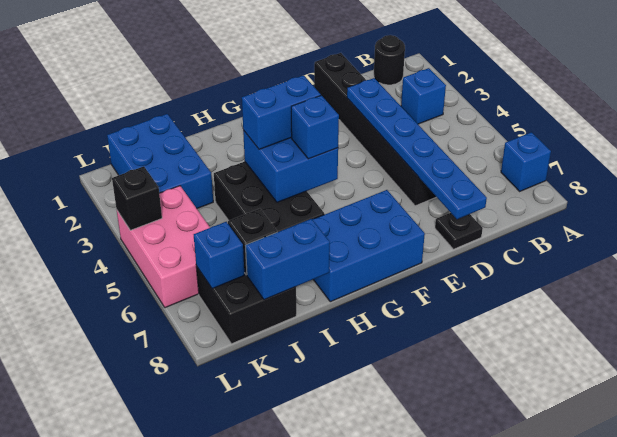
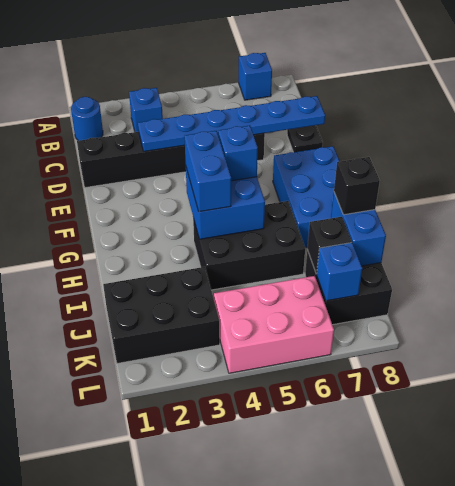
black round brick B1 level 1 -> blue round brick B1 level 1
blue brick J1:K3 level 1 -> black brick J1:K3 level 1
black brick L4 level 2 -> black brick I8 level 3

